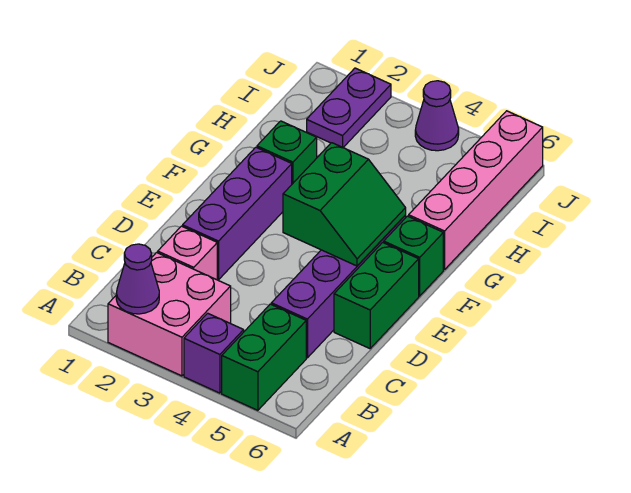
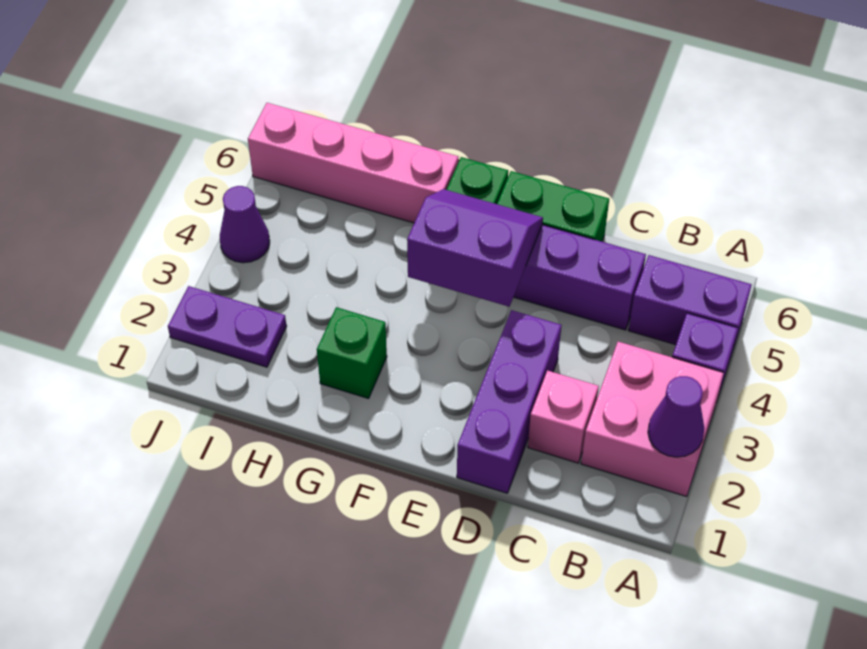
green brick A5:B5 level 1 -> purple brick A5:B5 level 1
purple brick D2:F2 level 1 -> purple brick D1:D3 level 1
green slope E4:F5 level 2 top 4 -> purple slope E4:F5 level 2 top 4

